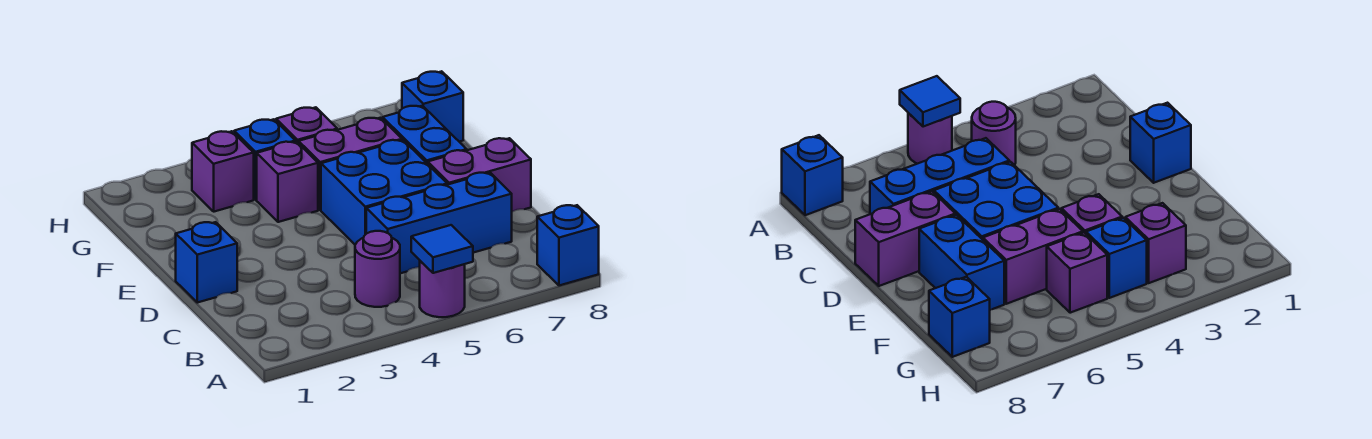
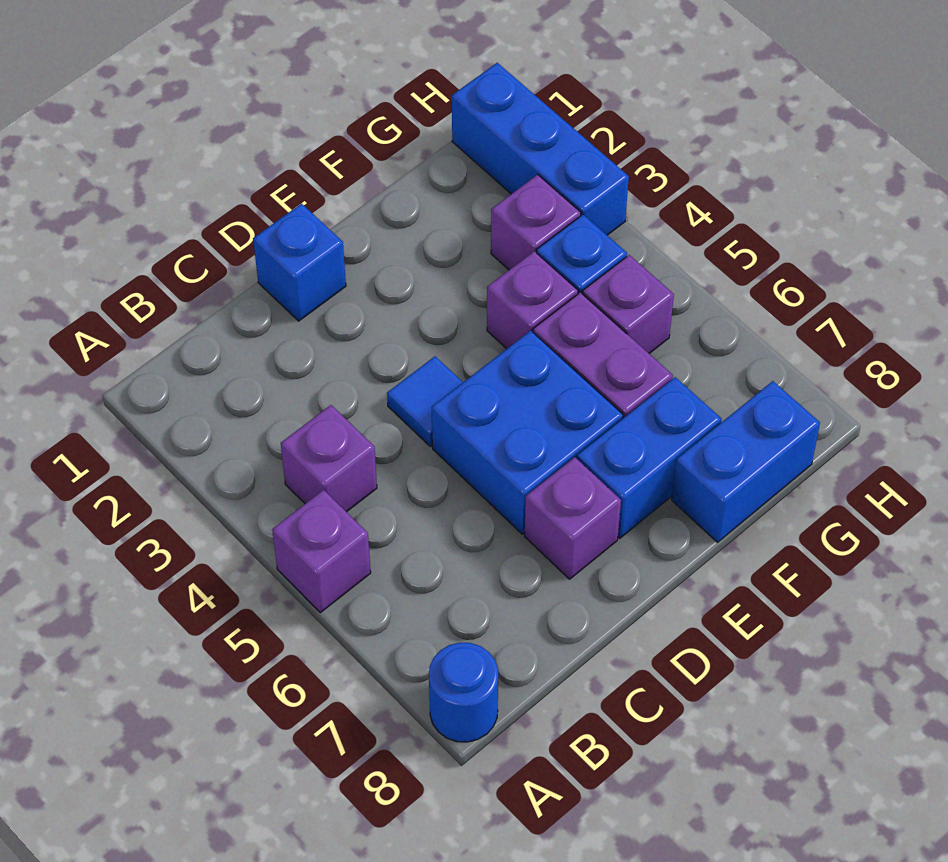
purple round brick A5 level 1 -> purple brick A5 level 1
blue tile A5 level 2 -> blue tile D4 level 1
blue brick A8 level 1 -> blue round brick A8 level 1
purple round brick B4 level 1 -> purple brick B4 level 1
blue brick C5:C7 level 1 -> blue brick H1:H3 level 1
purple brick D7:D8 level 1 -> purple brick D7 level 1
blue brick G8 level 1 -> blue brick F8:G8 level 1

